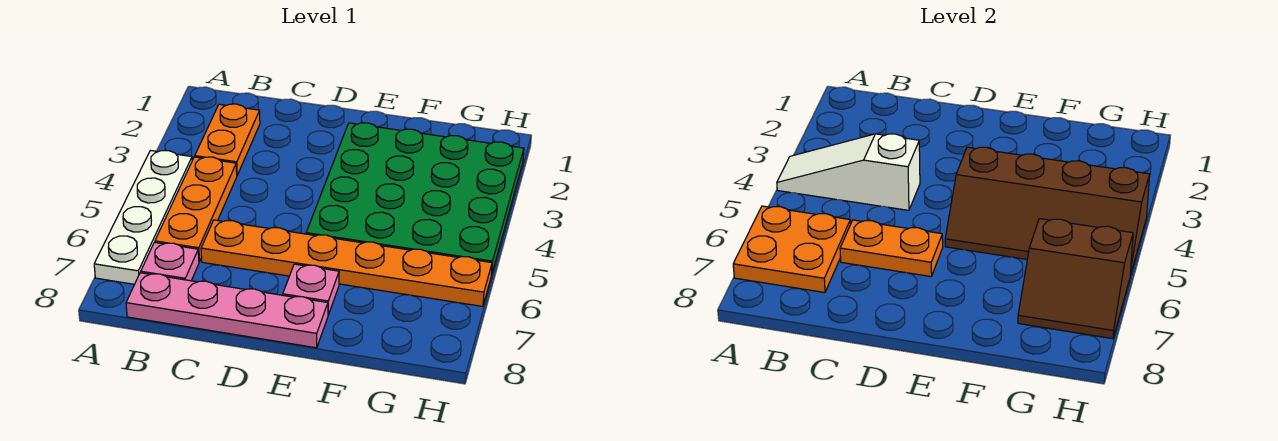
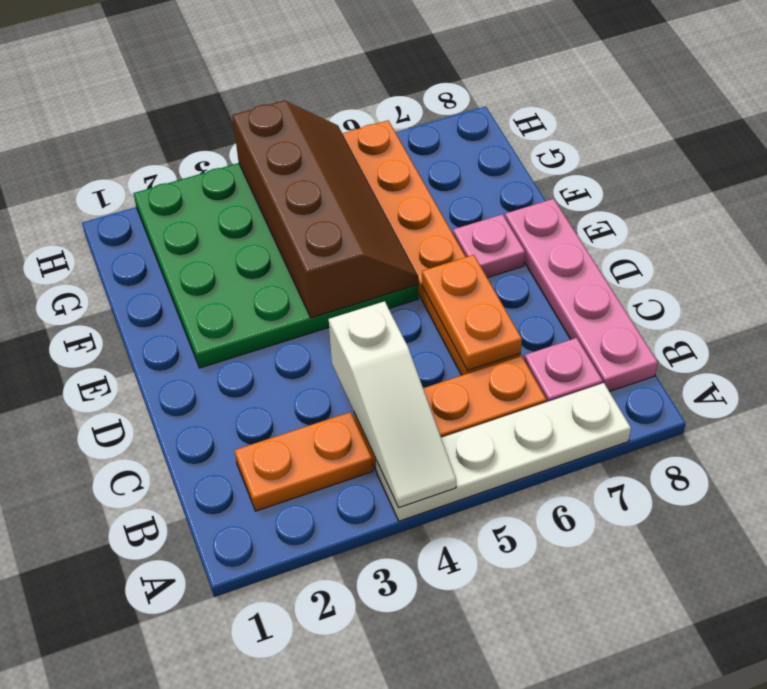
orange plate A6:B7 level 2 -> none
brown slope G6:H7 level 2 top 6 -> none

